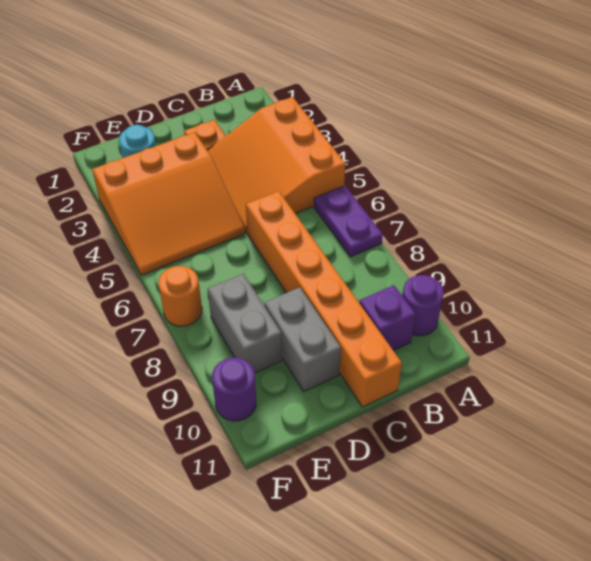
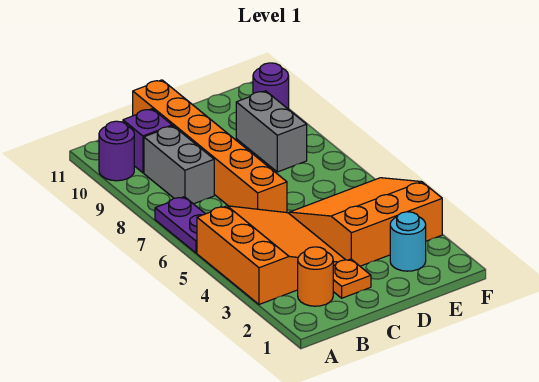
grey brick D9:D10 level 1 -> grey brick B8:B9 level 1
orange round brick F7 level 1 -> orange round brick B2 level 1

